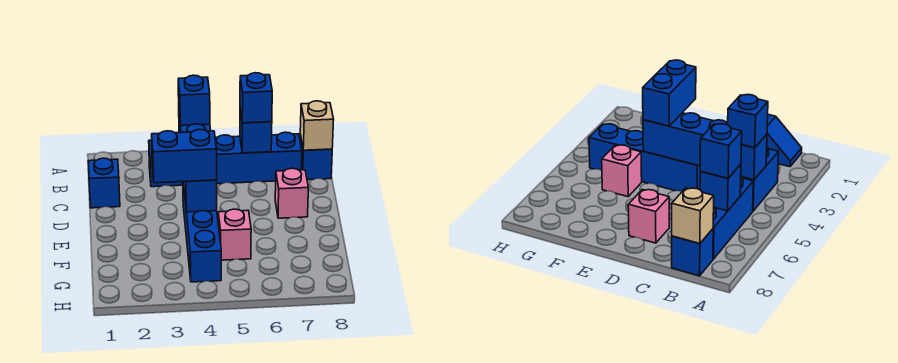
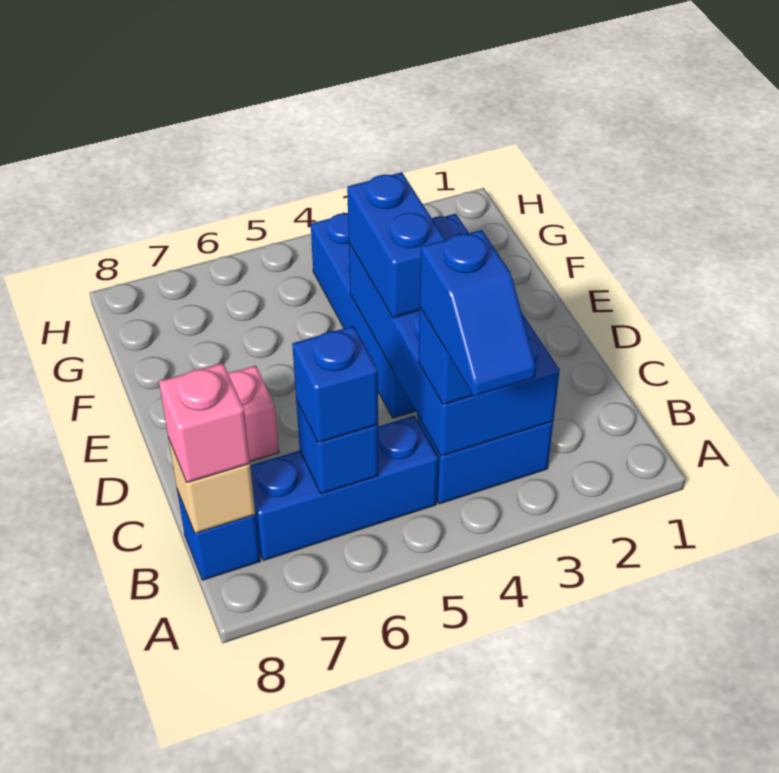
blue slope B1:C1 level 1 top C -> blue slope A4:B4 level 4 top B
blue brick B4:E4 level 2 -> blue brick B3:E4 level 2
blue brick E3:E4 level 3 -> blue brick D4:E4 level 3
pink brick F5 level 1 -> pink brick B8 level 3

